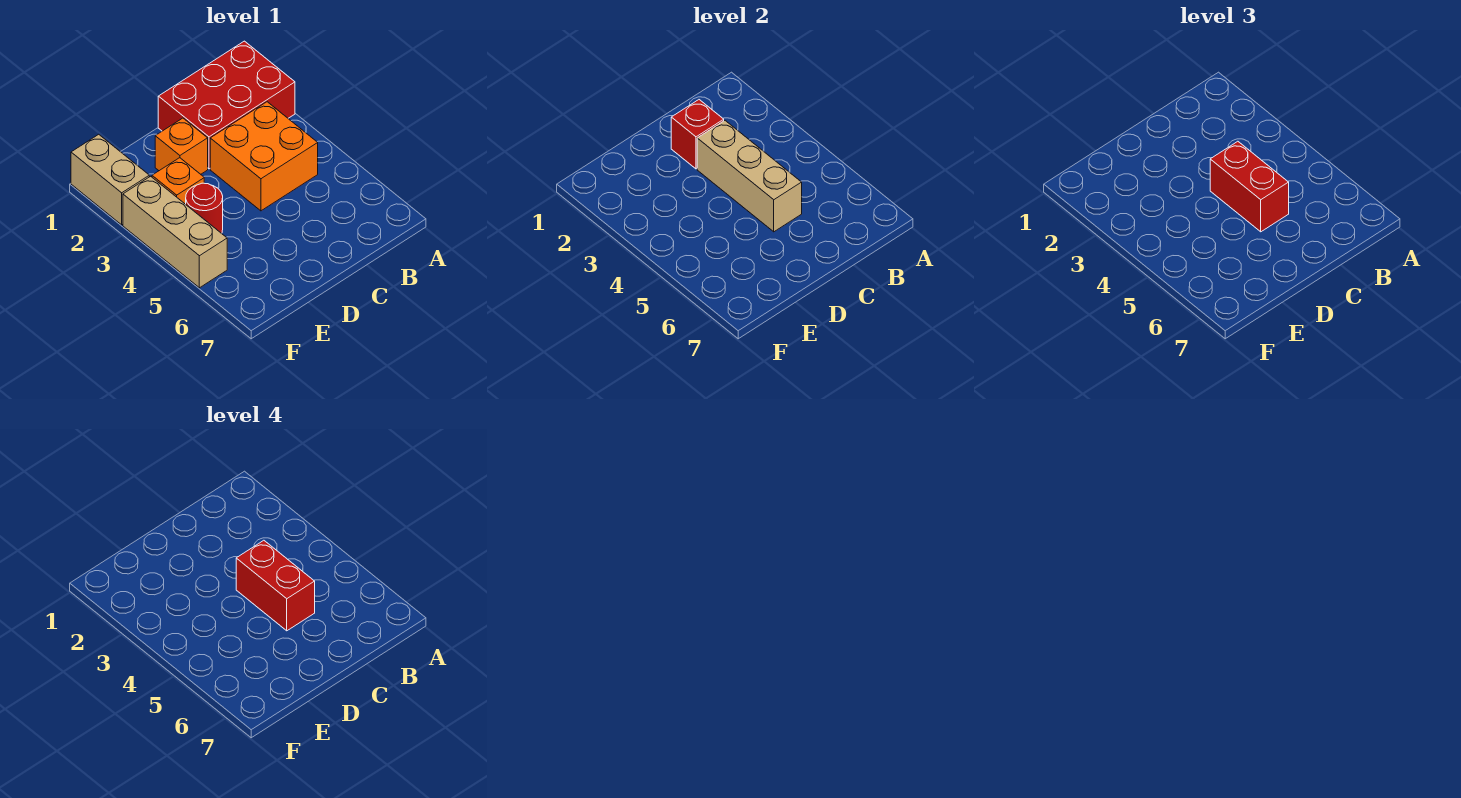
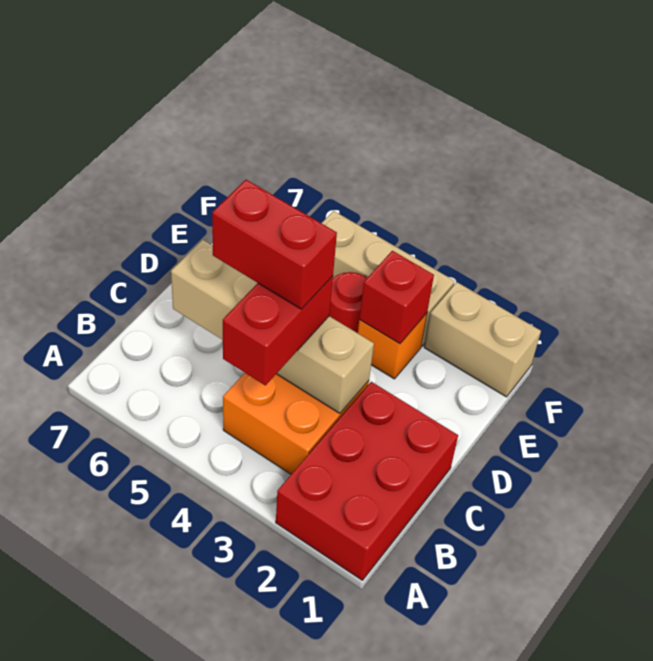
red brick C2 level 2 -> red brick E3 level 2
tan brick C3:C5 level 2 -> tan brick C3:C6 level 2
red brick C4:C5 level 3 -> red brick B4:C4 level 3
orange brick D2 level 1 -> none

